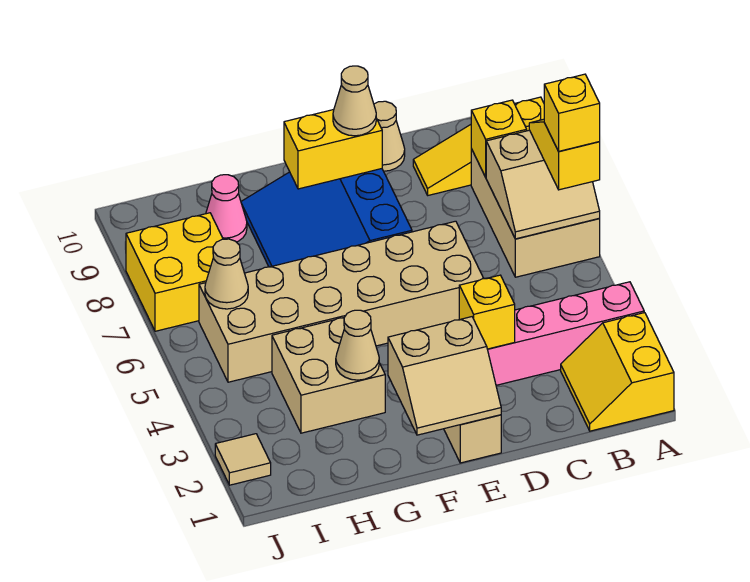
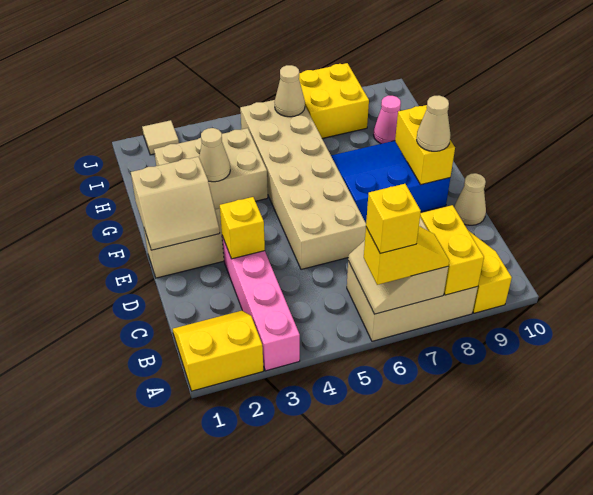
yellow brick B8 level 2 -> yellow brick A8:B8 level 2
tan slope E1:F2 level 2 top 2 -> tan slope E1:F2 level 2 top F
tan brick G3:H4 level 1 -> tan brick G2:H4 level 1

